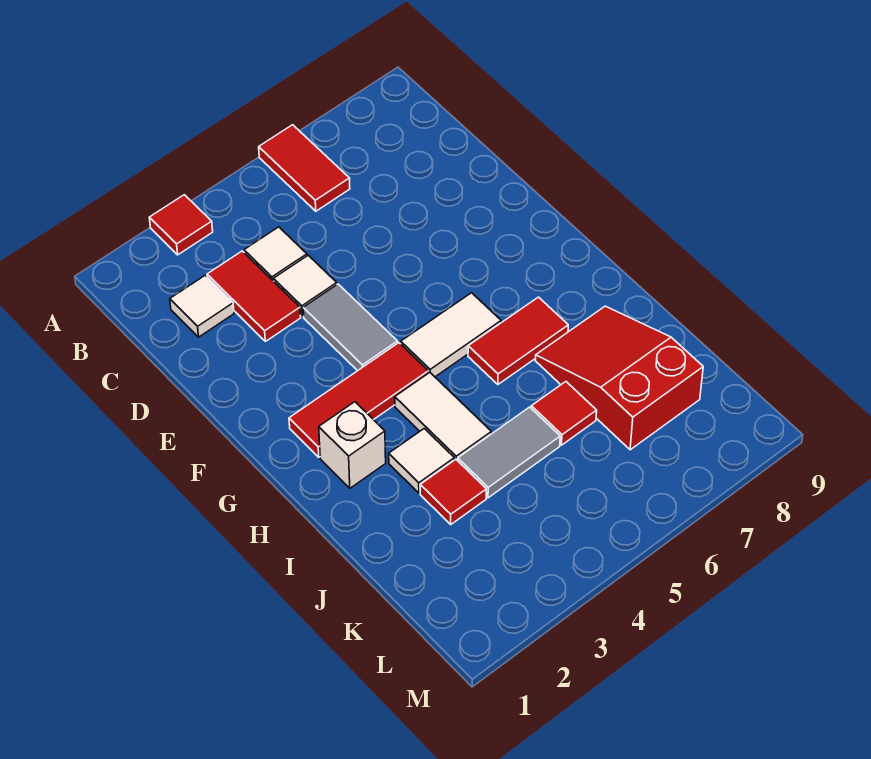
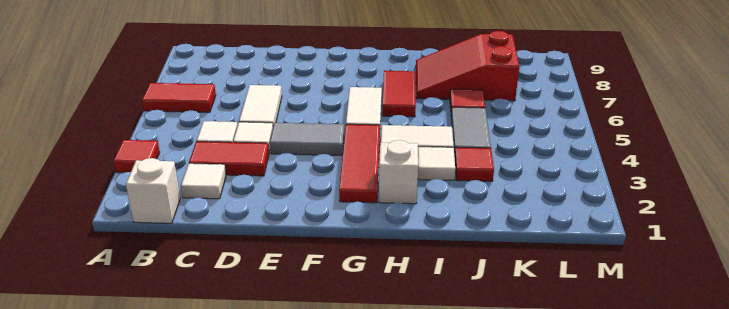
none -> white brick B1 level 1
none -> white tile D5:D6 level 1

